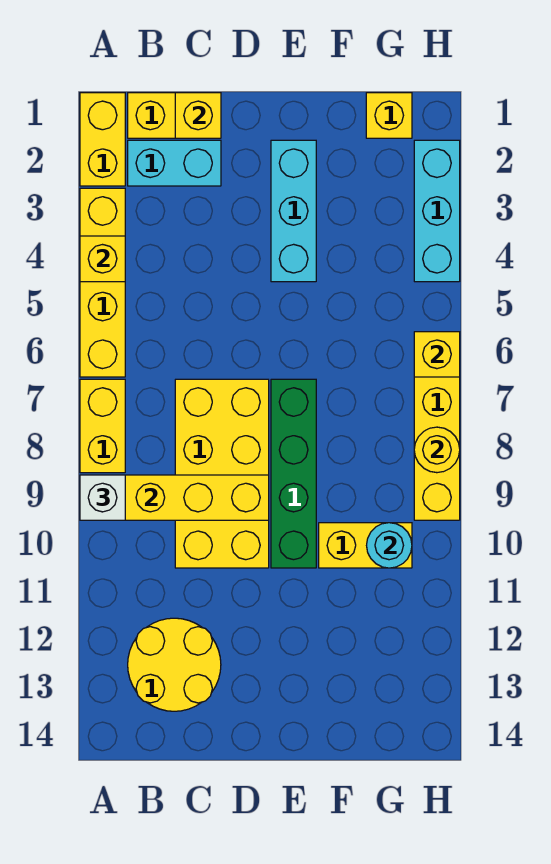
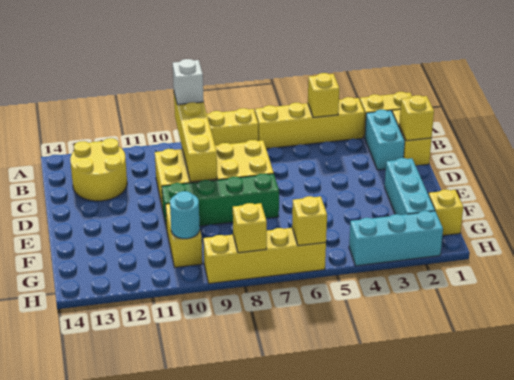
cyan brick E2:E4 level 1 -> cyan brick E2:G2 level 1
yellow round brick H8 level 2 -> yellow brick H8 level 2

